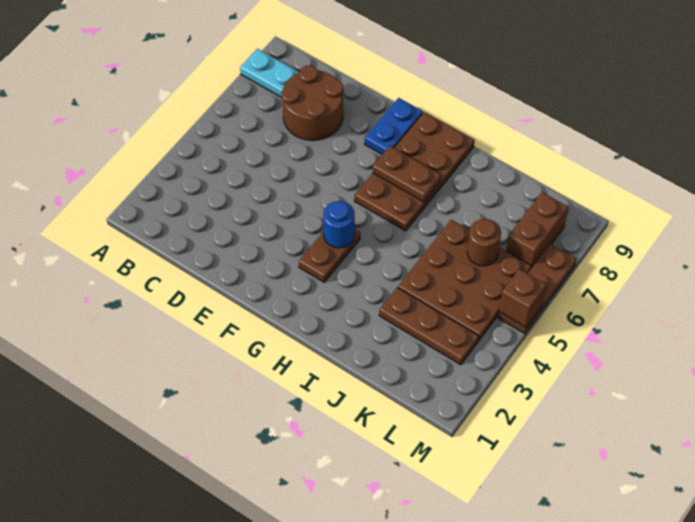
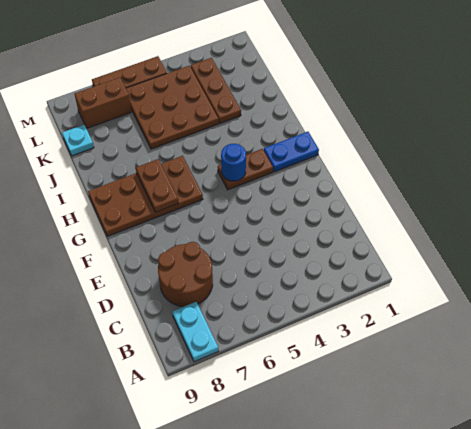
blue plate F8:F9 level 1 -> blue plate G1:G2 level 1
brown round brick K6 level 2 -> none
none -> cyan plate K9 level 1
brown brick M5 level 2 -> none

